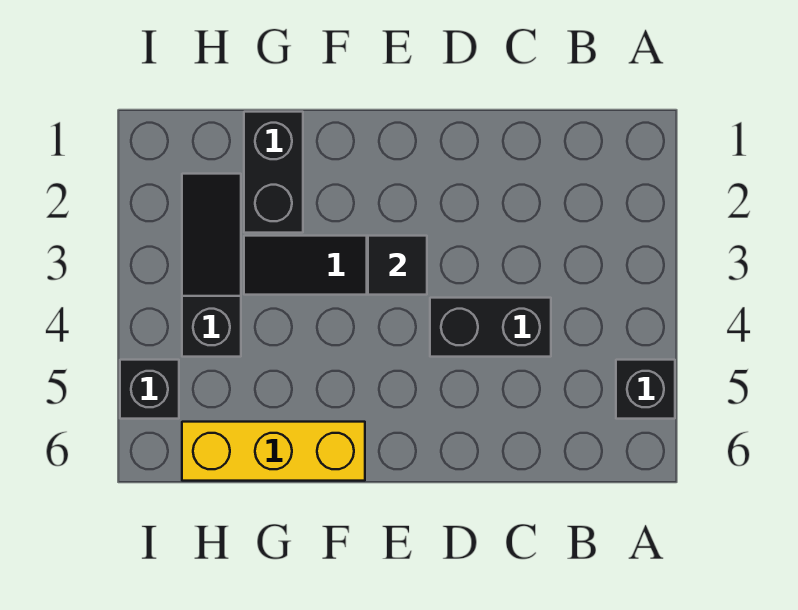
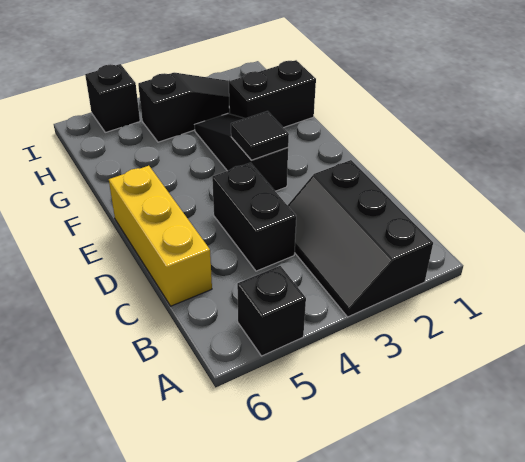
none -> black slope A2:C3 level 1 top 2
yellow brick F6:H6 level 1 -> yellow brick C6:E6 level 1

